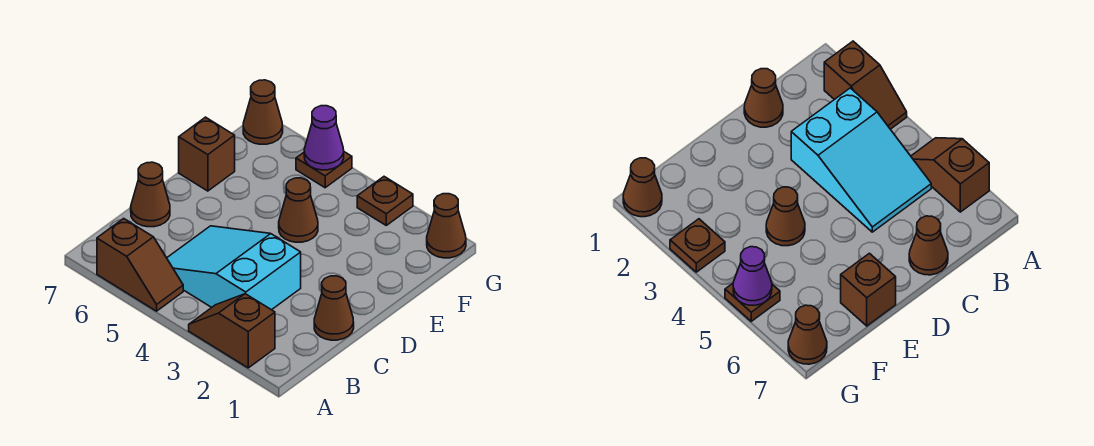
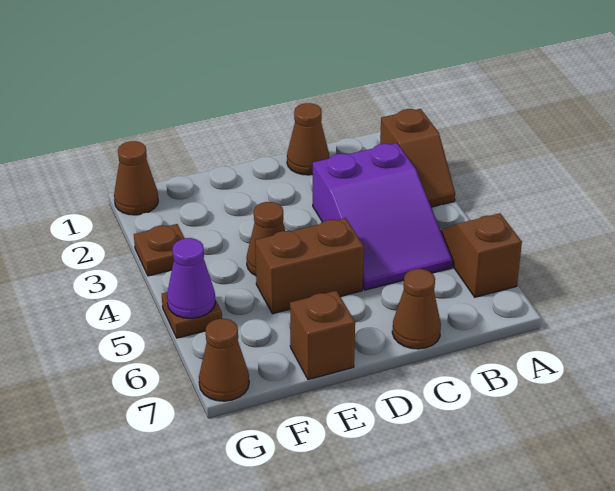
cyan slope B3:C5 level 1 top 3 -> purple slope B3:C5 level 1 top 3
none -> brown brick D5:E5 level 1

